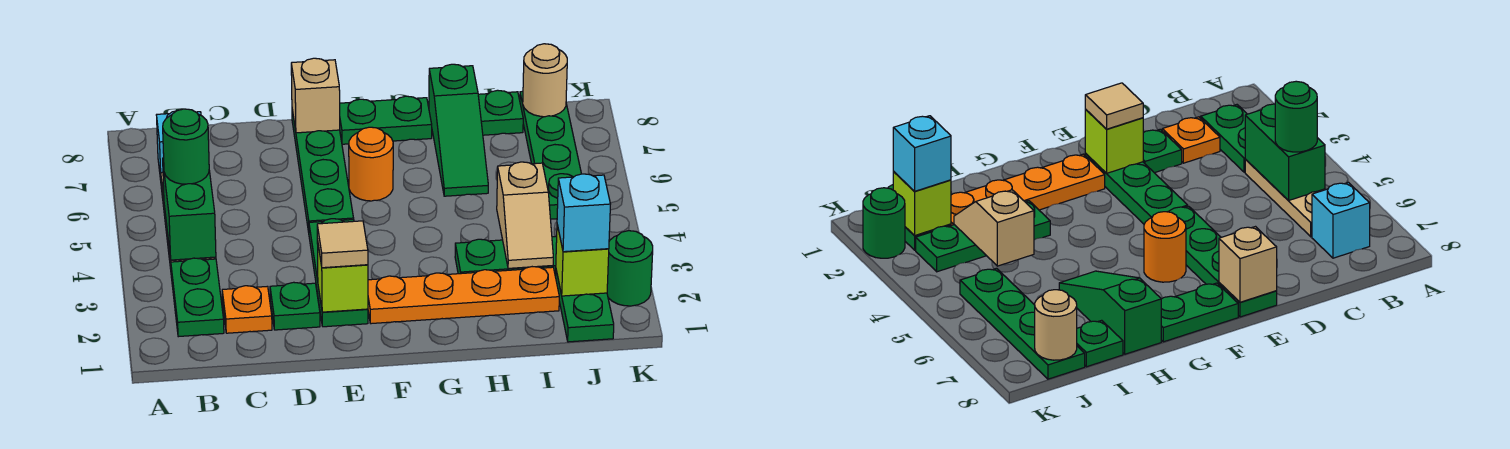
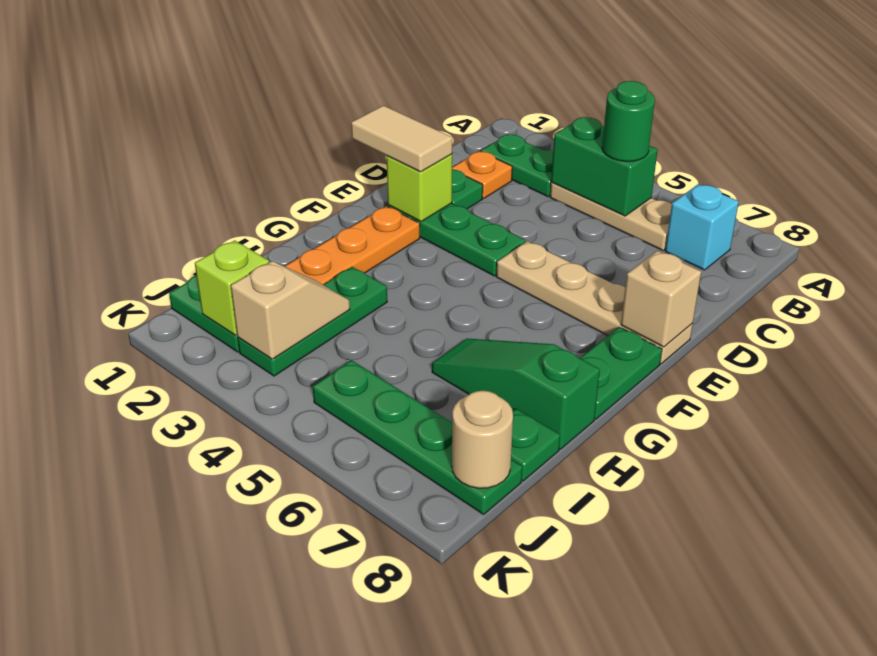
tan tile E2 level 3 -> tan tile E1:E2 level 3
green plate E5:E8 level 1 -> tan plate E5:E8 level 1
orange round brick F6 level 1 -> none
tan slope I3:I4 level 2 top 4 -> tan slope I3:J3 level 2 top J
cyan brick J2 level 3 -> none
green round brick K2 level 1 -> none

